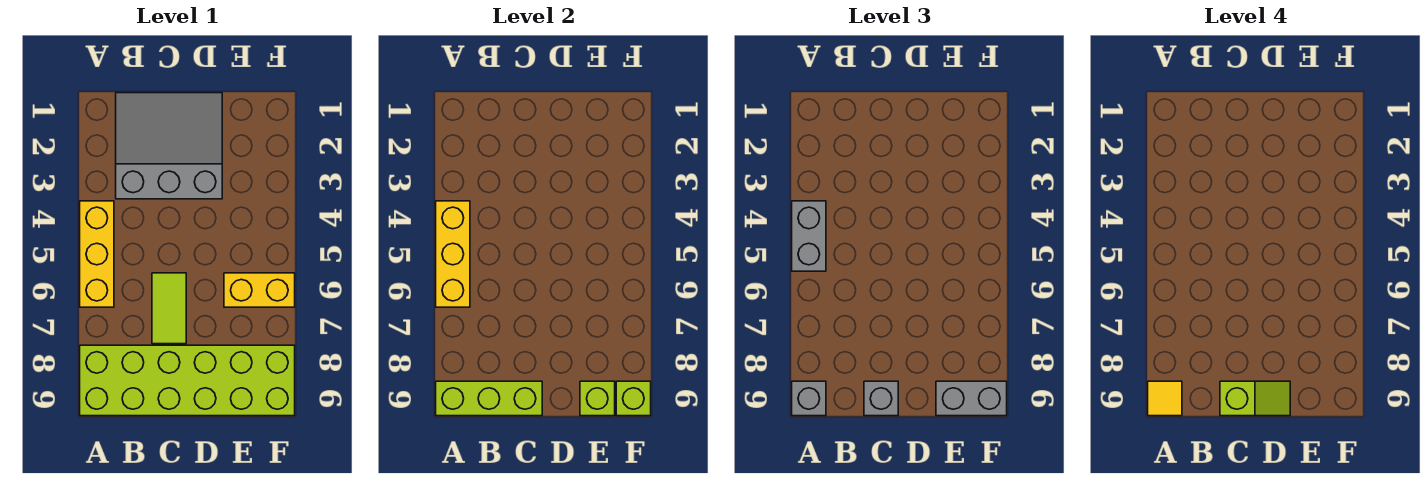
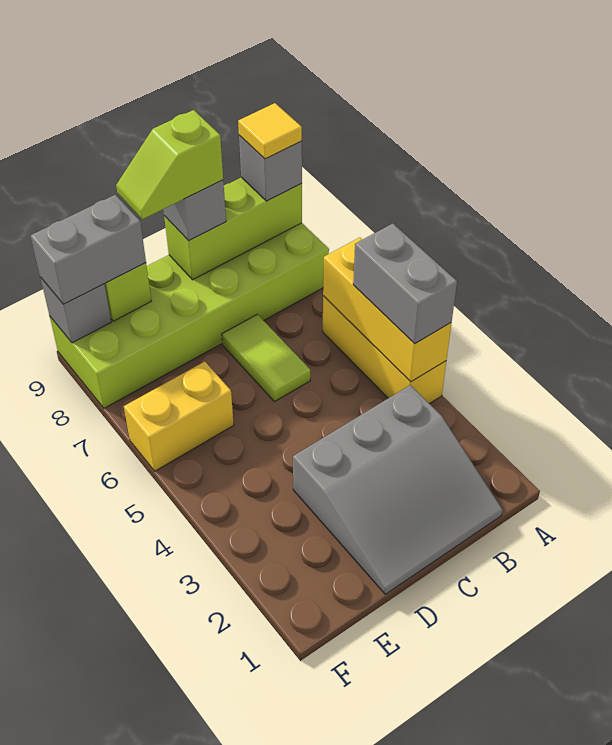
lime brick F9 level 2 -> grey brick F9 level 2

